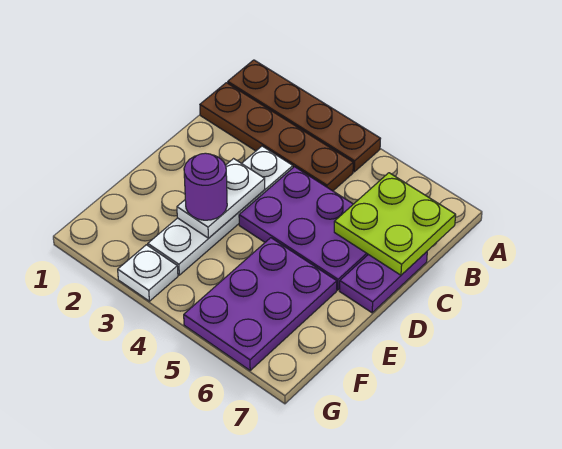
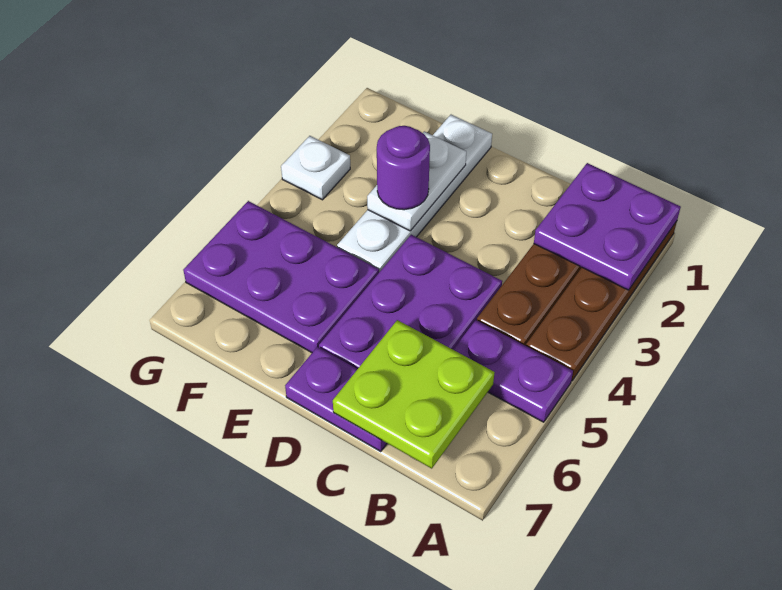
none -> purple plate A1:B2 level 2
none -> purple plate A5:B5 level 1
white plate C3:F3 level 1 -> white plate E1:E4 level 1
white plate D3:E3 level 2 -> white plate E2:E3 level 2

